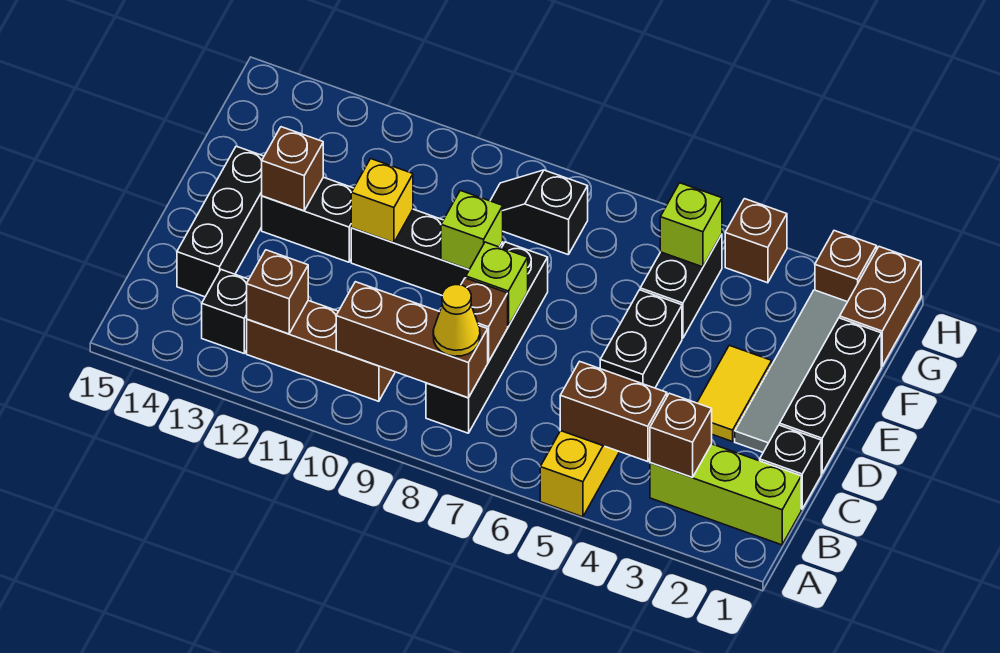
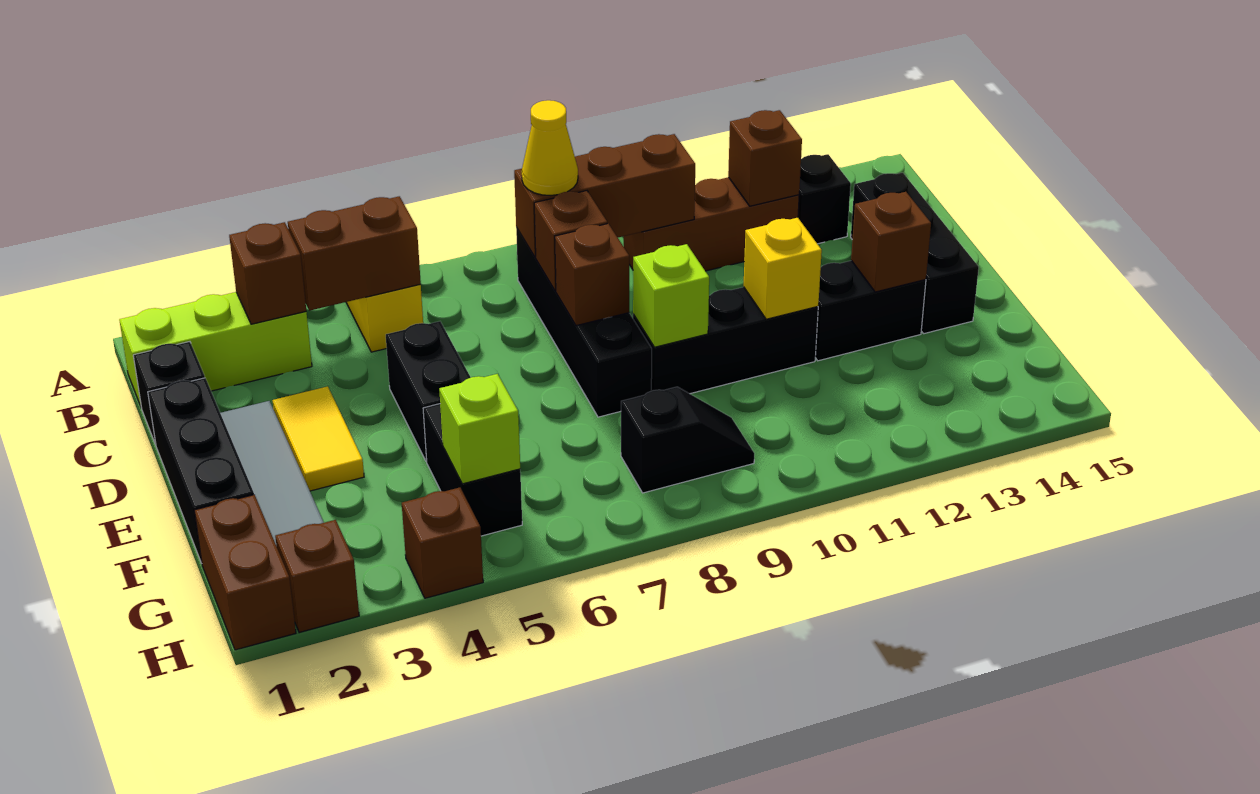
lime brick D8 level 2 -> brown brick D8 level 2

